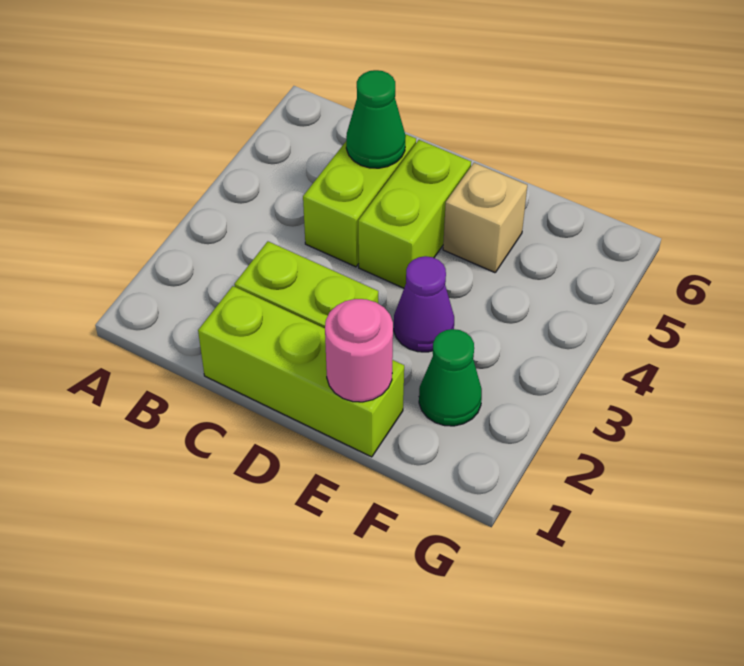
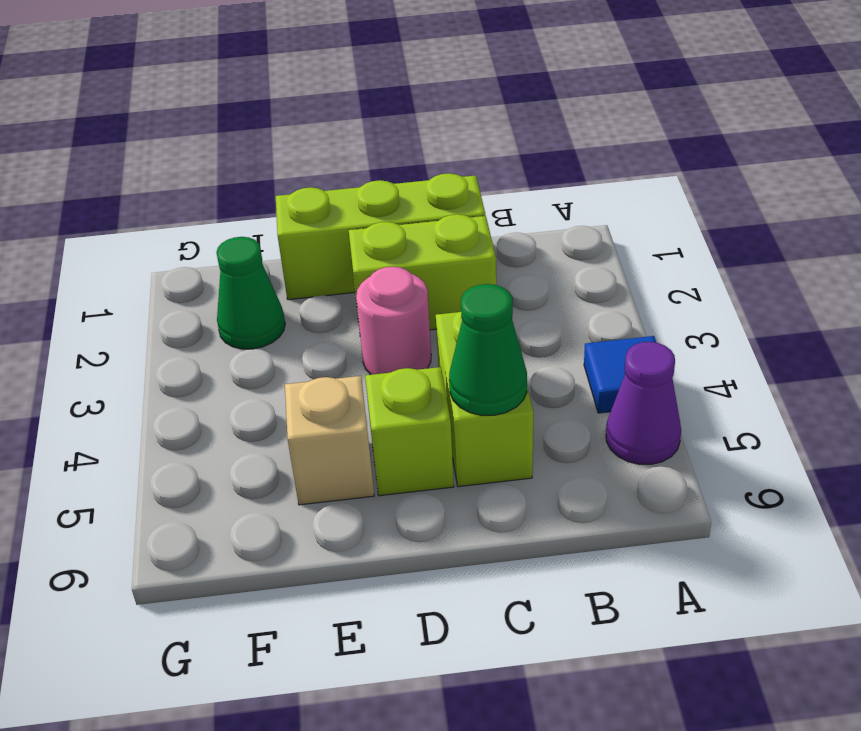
none -> blue tile A4 level 1
lime brick D4:D5 level 1 -> lime brick D5 level 1
pink round brick E1 level 2 -> pink round brick D3 level 1
purple cone E3 level 1 -> purple cone A5 level 1

